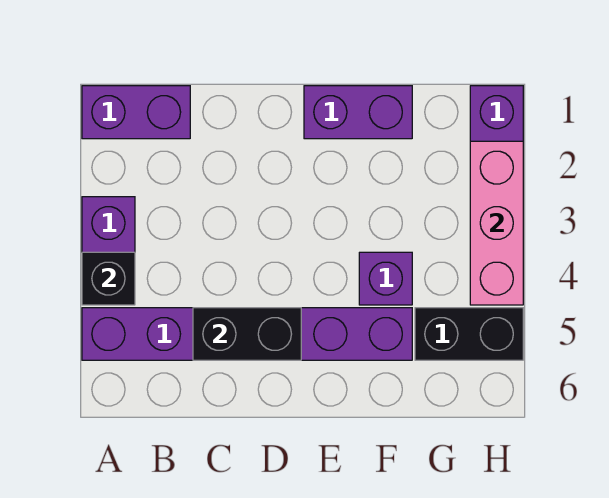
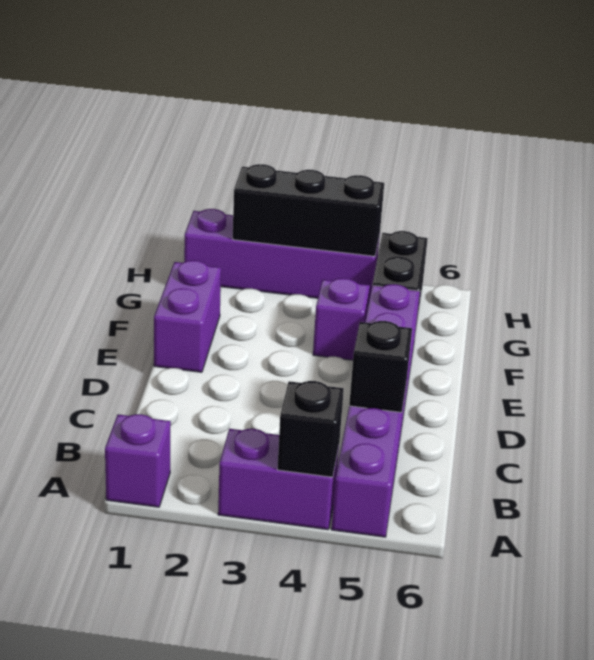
purple brick A1:B1 level 1 -> purple brick A1 level 1
black brick C5:D5 level 2 -> black brick C5 level 2
pink brick H2:H4 level 2 -> black brick H2:H4 level 2

